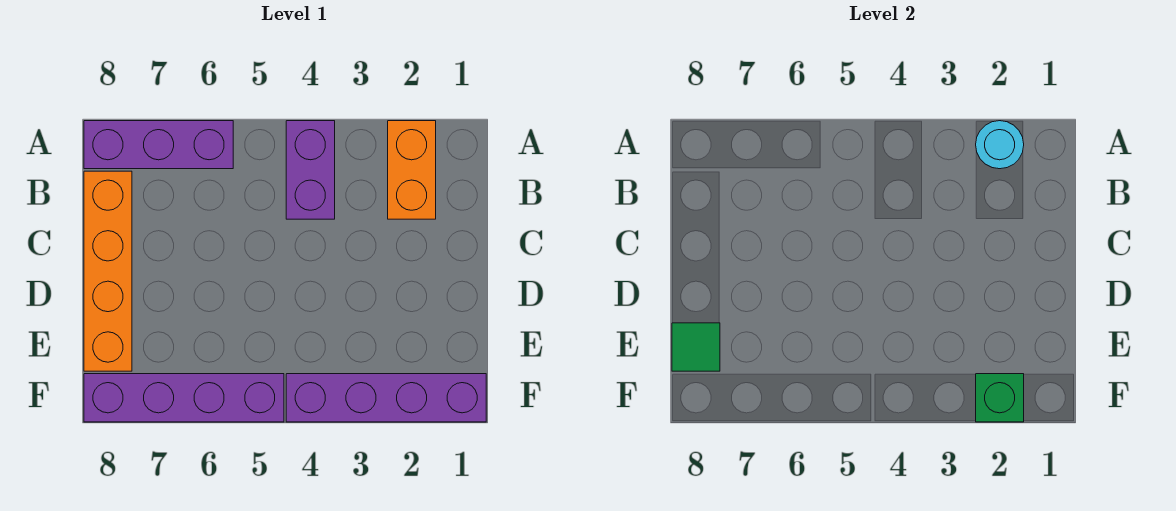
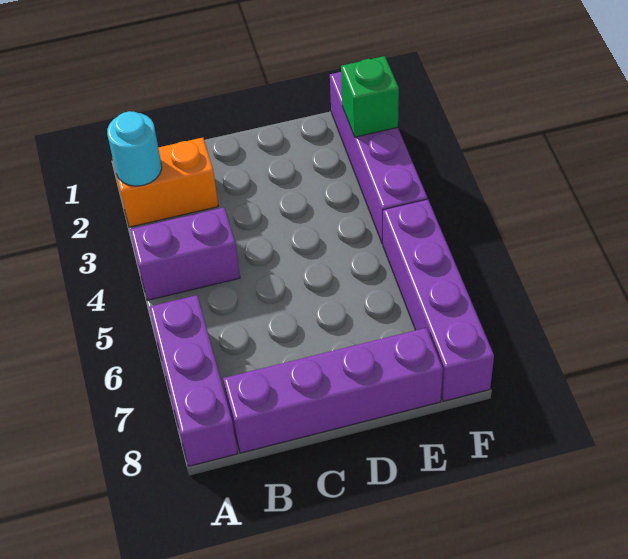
orange brick B8:E8 level 1 -> purple brick B8:E8 level 1
green tile E8 level 2 -> none

